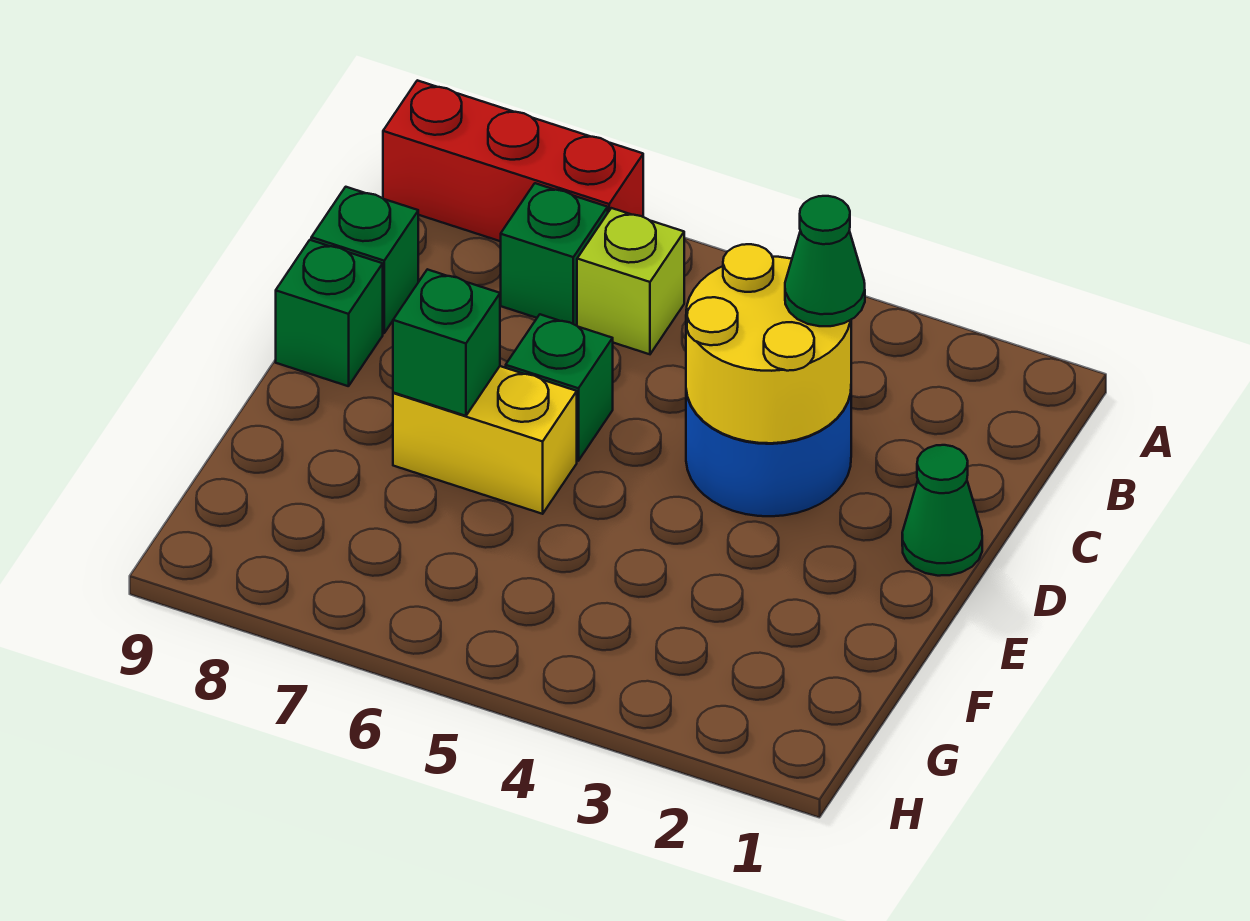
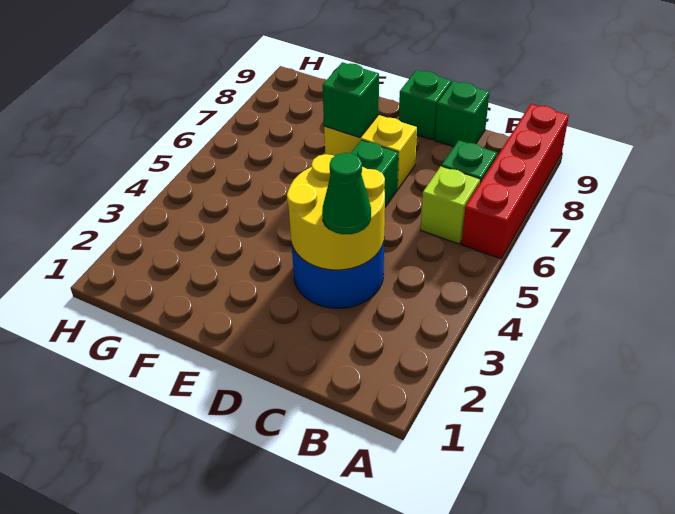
red brick A7:A9 level 1 -> red brick A6:A9 level 1
green cone D1 level 1 -> none
yellow brick E6:E7 level 1 -> yellow brick D7:E7 level 1

